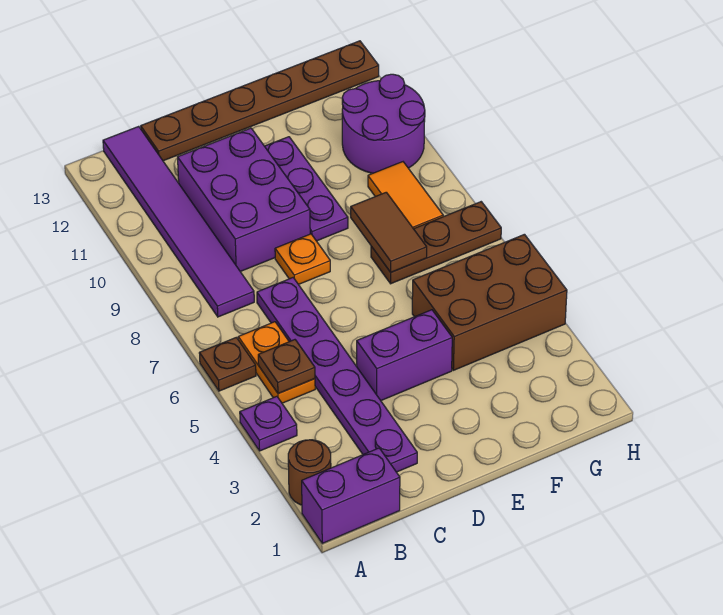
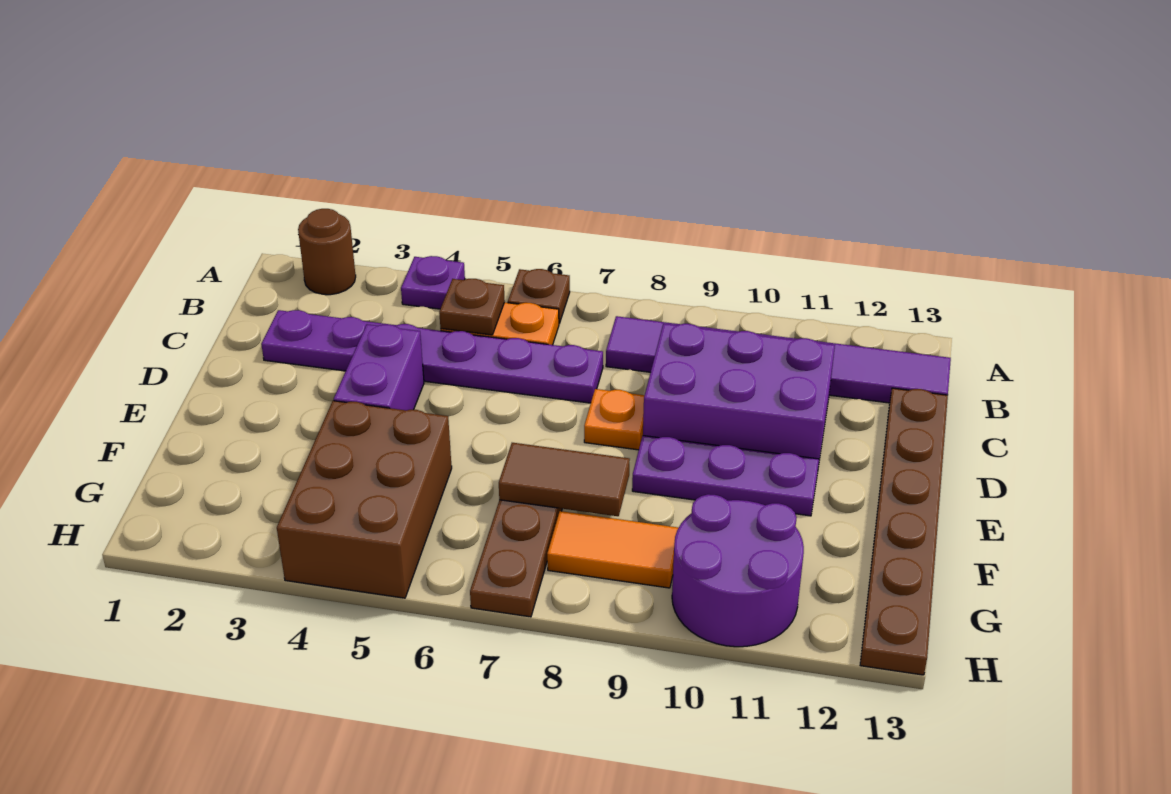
purple brick A1:B1 level 1 -> none

